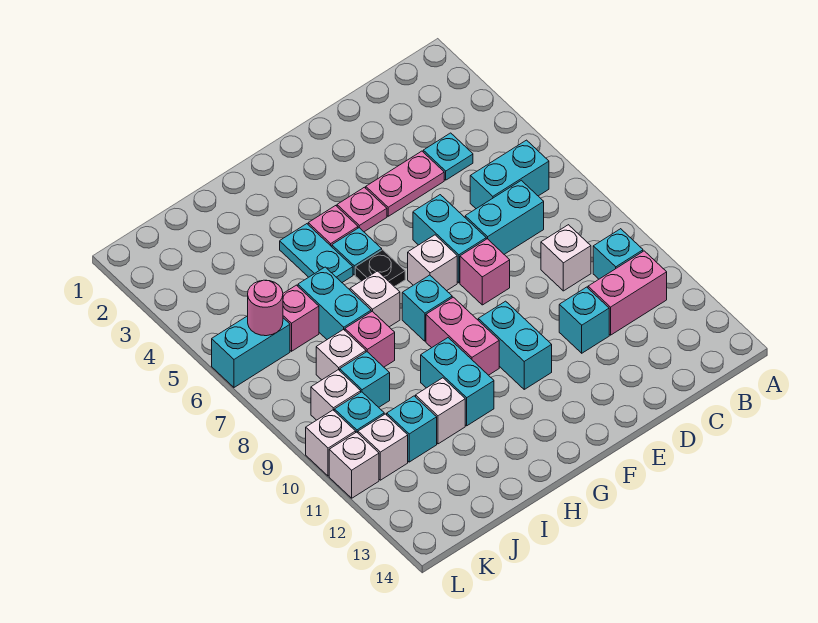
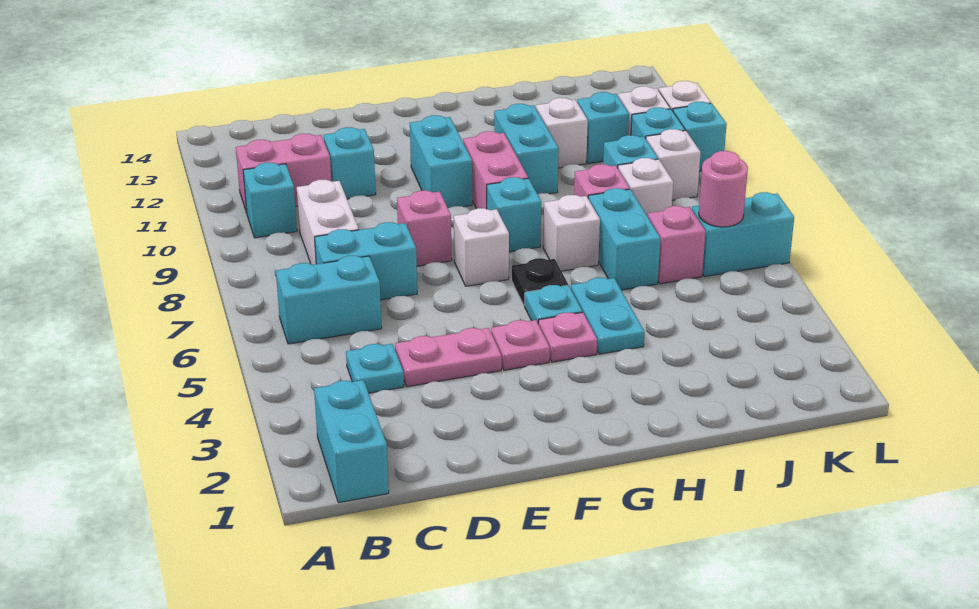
white brick C9 level 1 -> white brick C8:C9 level 1
cyan brick E6:E7 level 1 -> cyan brick B1:B2 level 1
white brick L10 level 1 -> cyan brick L10 level 1

